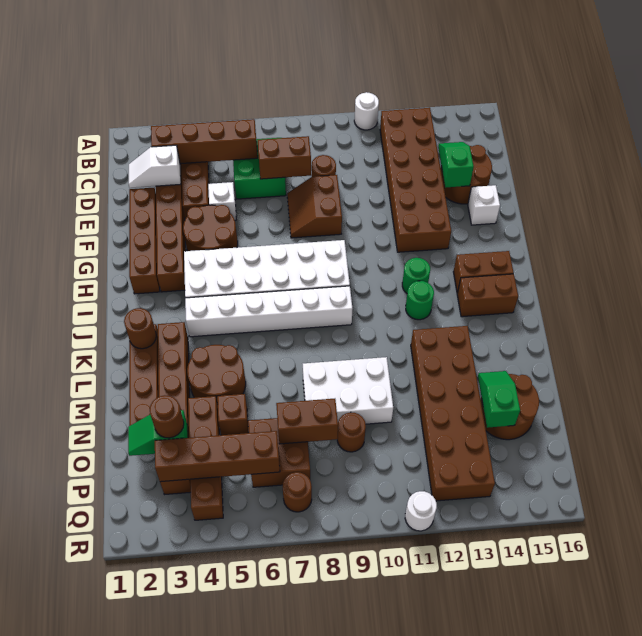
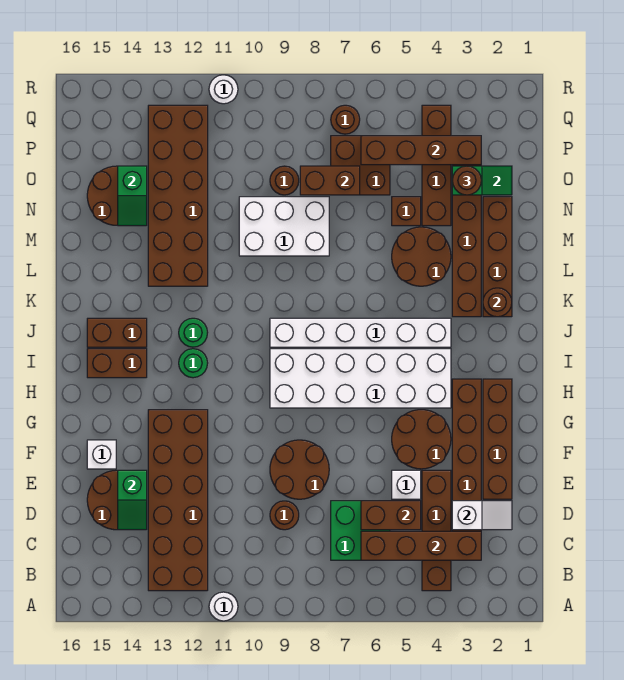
brown brick D7:D8 level 2 -> brown brick D5:D6 level 2
brown slope E8:F9 level 1 top 9 -> brown round brick E8:F9 level 1

